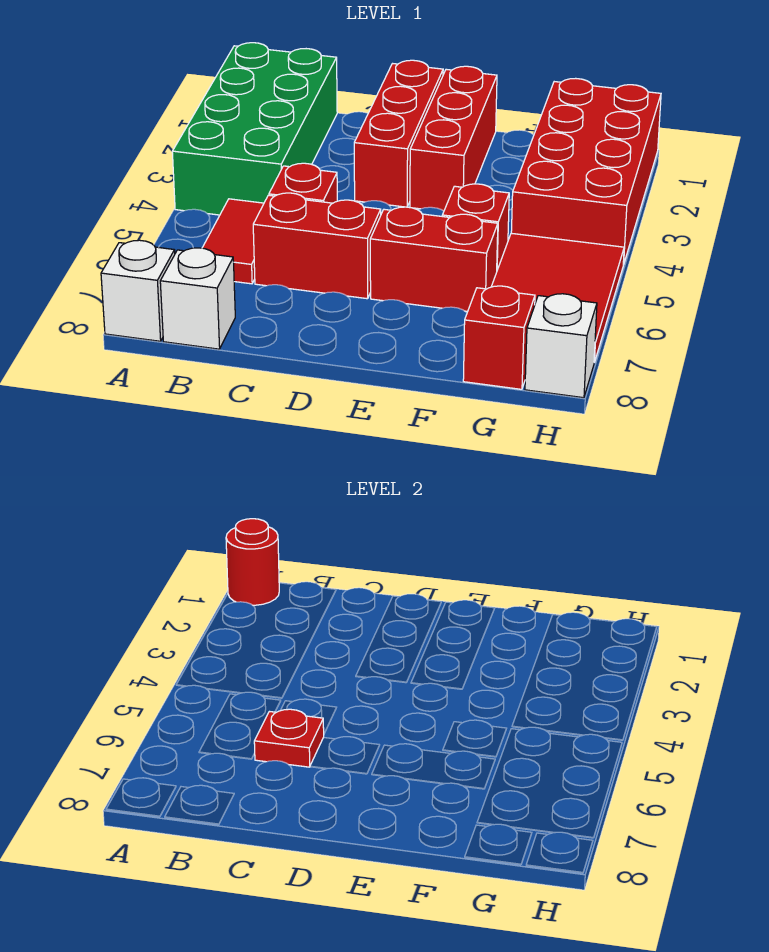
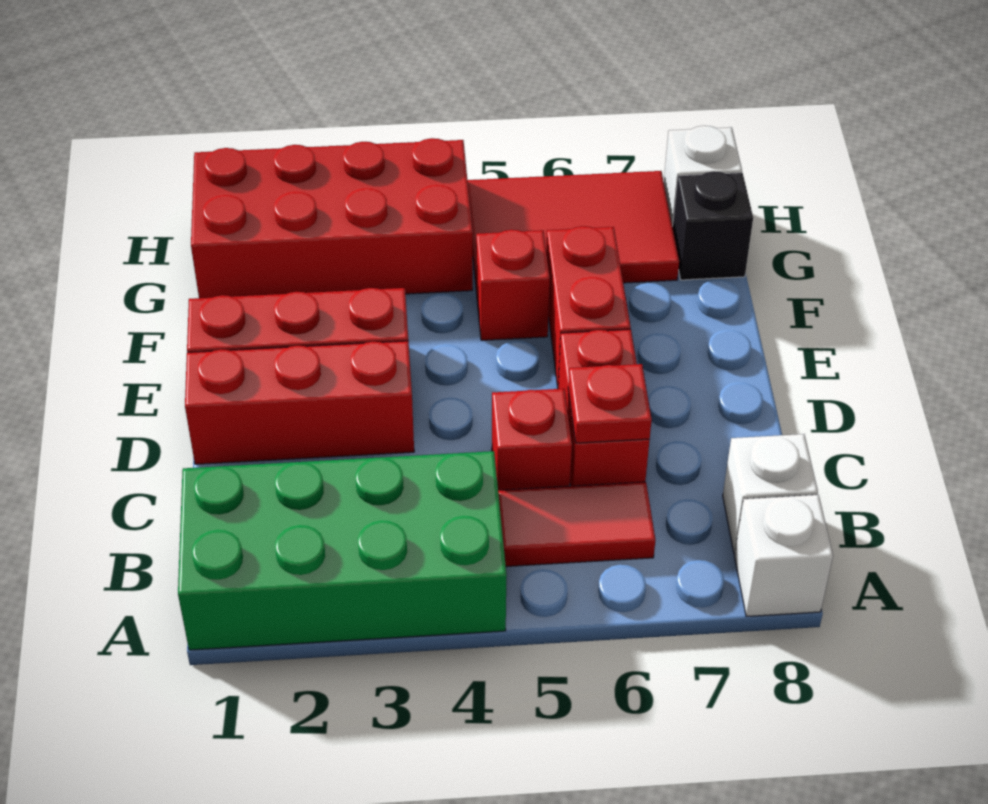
red round brick A1 level 2 -> none
red brick G8 level 1 -> black brick G8 level 1

